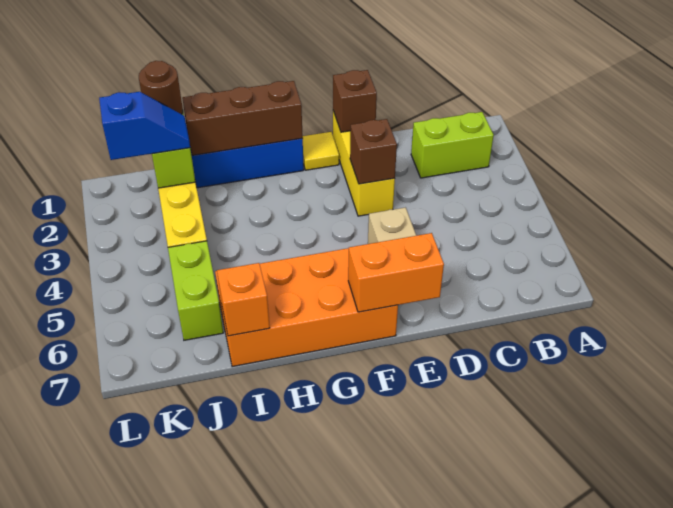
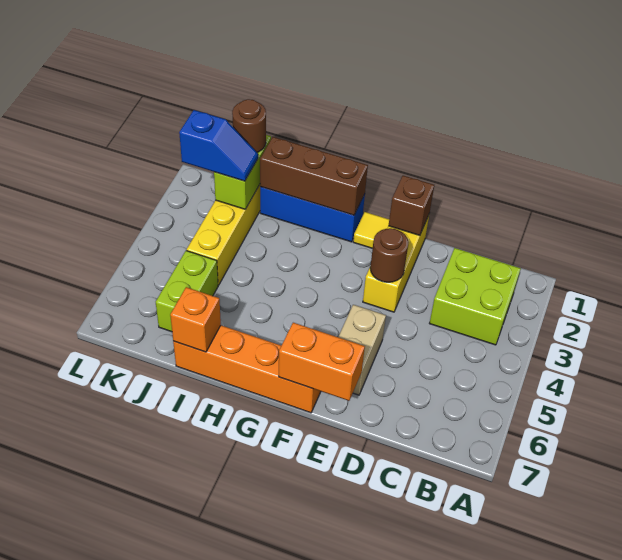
lime brick B2:C2 level 1 -> lime brick B2:C3 level 1
brown brick E3 level 2 -> brown round brick E3 level 2
orange brick F6:I7 level 1 -> orange brick F7:I7 level 1

